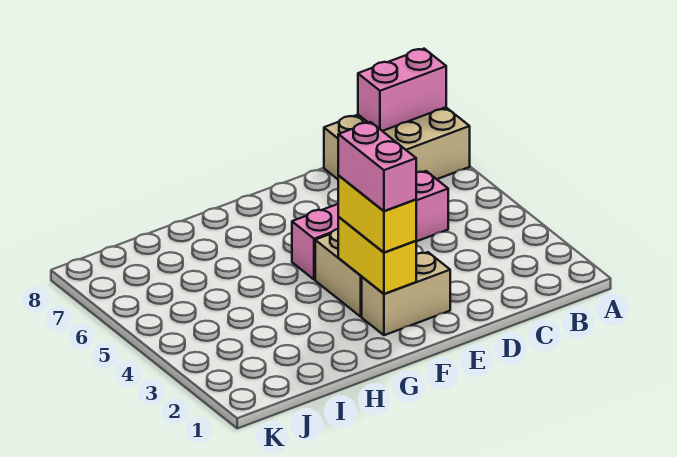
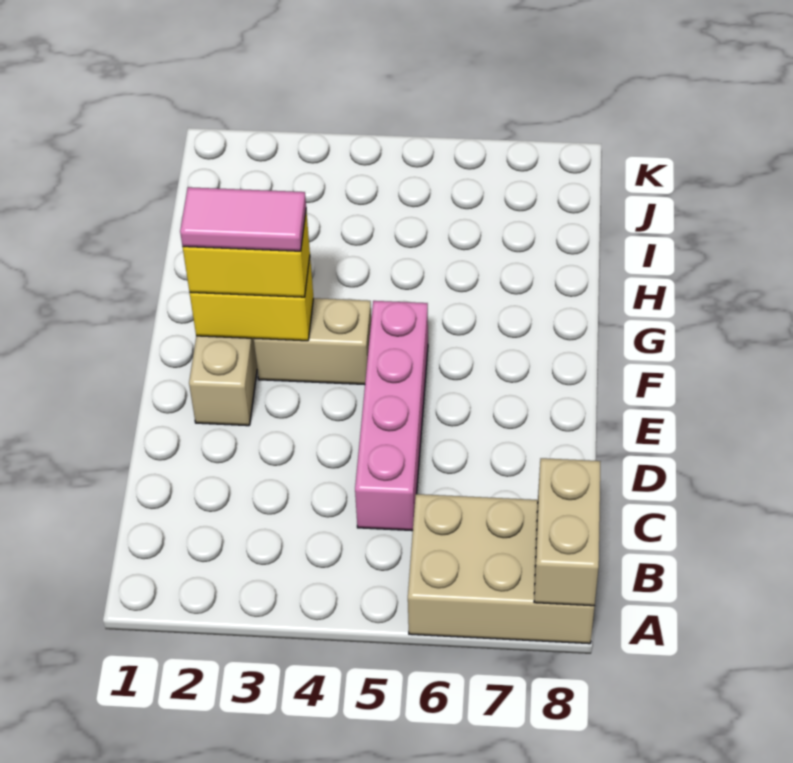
tan brick A7:C8 level 1 -> tan brick A6:B8 level 1
pink brick A8:B8 level 2 -> tan brick A8:B8 level 2
pink brick F2:F3 level 4 -> pink tile F2:F3 level 4

